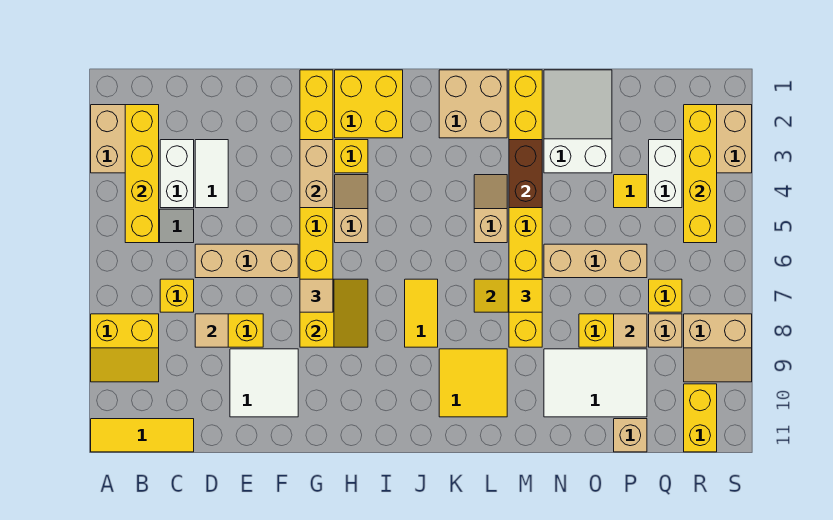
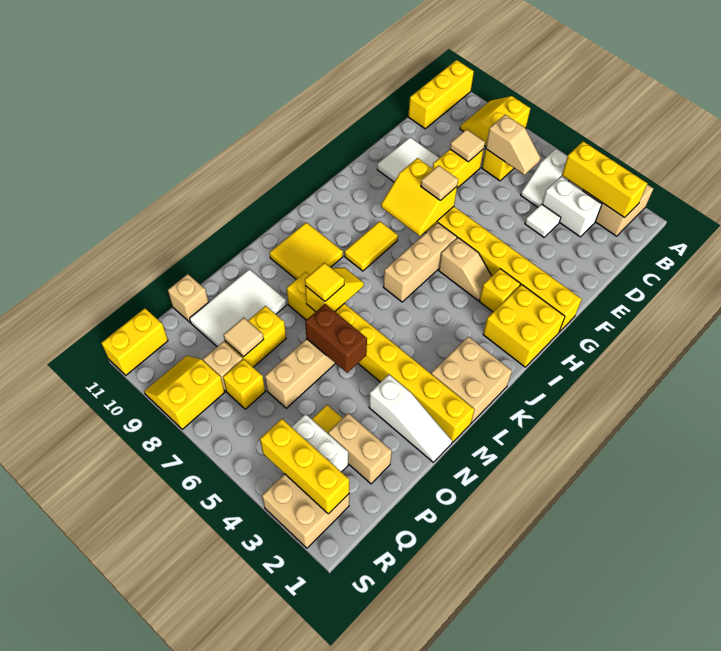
yellow tile A11:C11 level 1 -> yellow brick A11:C11 level 1
yellow brick B2:B5 level 2 -> yellow brick B2:B4 level 2
white tile D3:D4 level 1 -> white tile D4 level 1
tan brick D6:F6 level 1 -> tan brick H6:J6 level 1
tan brick G3:G4 level 2 -> tan brick P2:P3 level 1
yellow tile J7:J8 level 1 -> yellow tile I8:J8 level 1
tan slope L4:L5 level 1 top 5 -> tan slope C6:C7 level 2 top 7
brown brick M3:M4 level 2 -> brown brick N5:N6 level 2
white slope N1:O3 level 1 top 3 -> white slope N1:N3 level 1 top 3
yellow brick R2:R5 level 2 -> yellow brick R2:R4 level 2
tan slope R8:S9 level 1 top 8 -> yellow slope R8:S9 level 1 top 8
yellow brick R10:R11 level 1 -> yellow brick R11:S11 level 1

